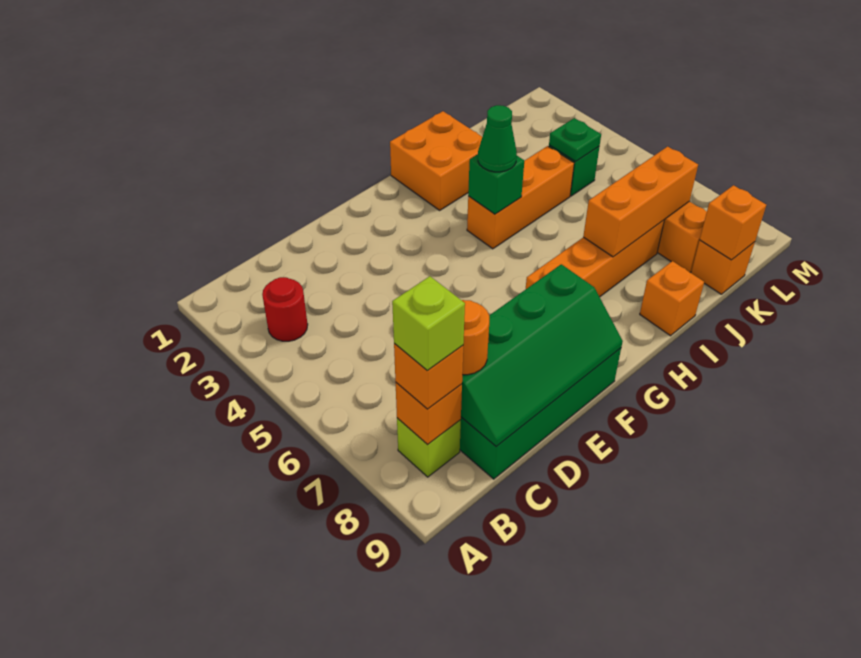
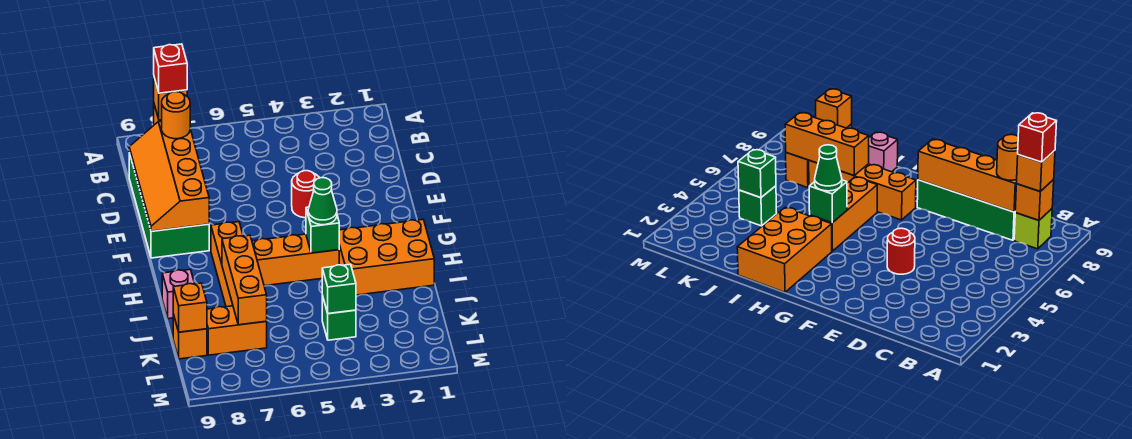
red round brick B3 level 1 -> red round brick E4 level 1
lime brick B8 level 4 -> red brick B8 level 4
green slope C8:F9 level 2 top 8 -> orange slope C8:F9 level 2 top 8
orange brick H1:I2 level 1 -> orange brick H1:I3 level 1
orange brick H4:J4 level 1 -> orange brick H4:H6 level 1
orange brick I9 level 1 -> pink brick I9 level 1
green plate K4 level 2 -> green brick K4 level 2

